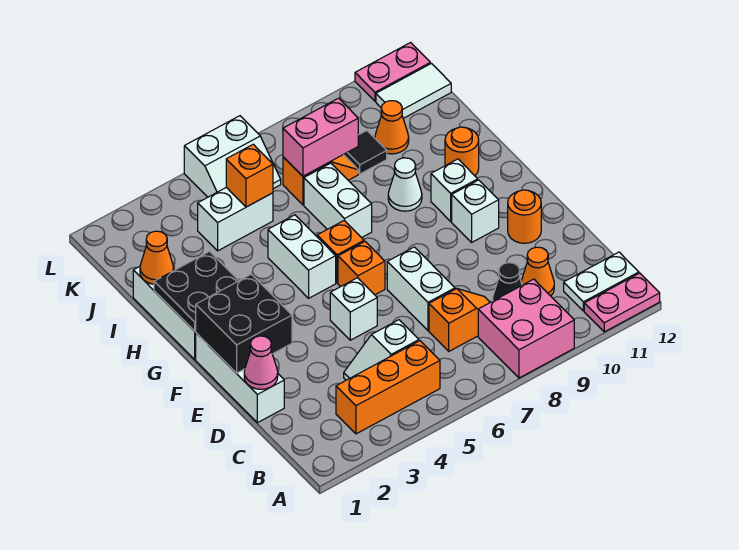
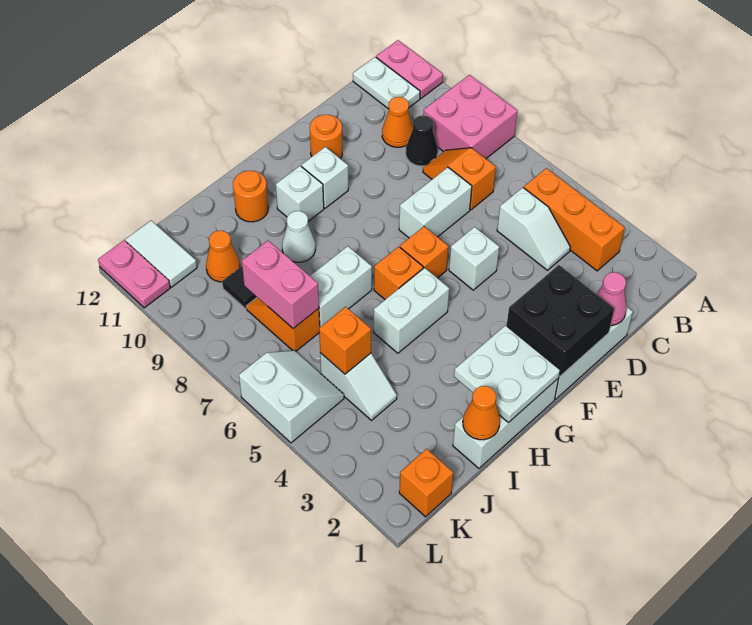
black plate G1:H2 level 2 -> white plate G1:H2 level 2
white brick J4:J5 level 1 -> white slope J4:J5 level 1 top 5
none -> orange brick K1 level 1

